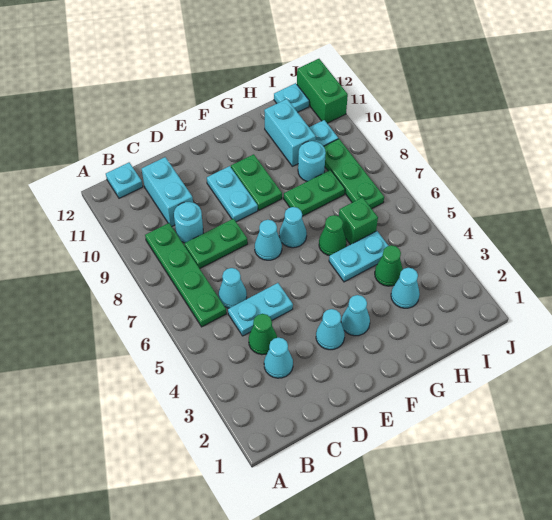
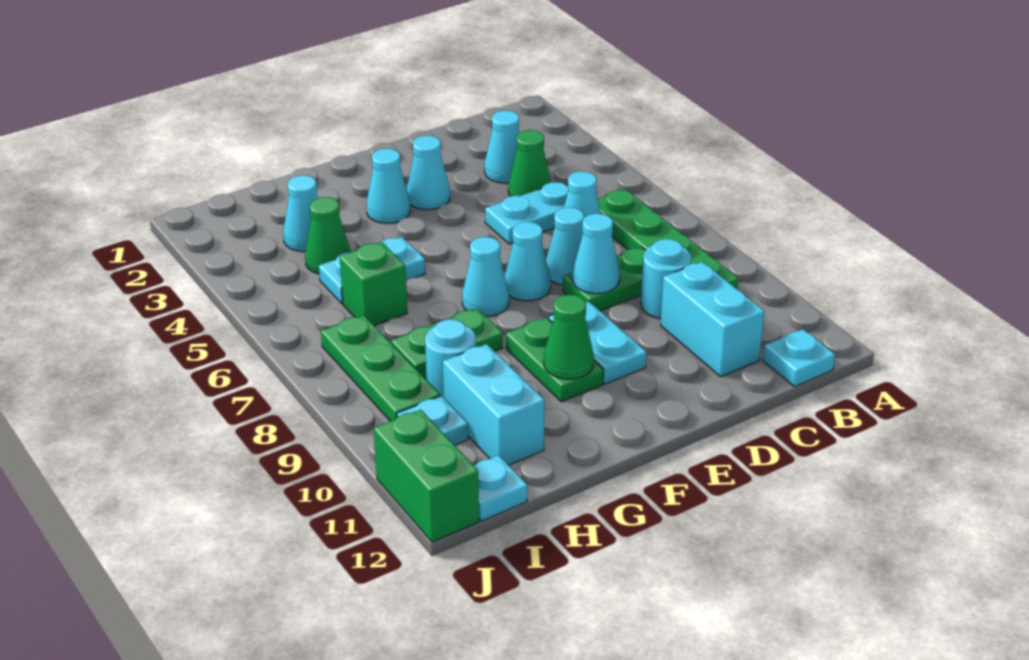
none -> cyan cone D7 level 1
none -> cyan cone D8 level 2
green cone G6 level 1 -> green cone F10 level 2

